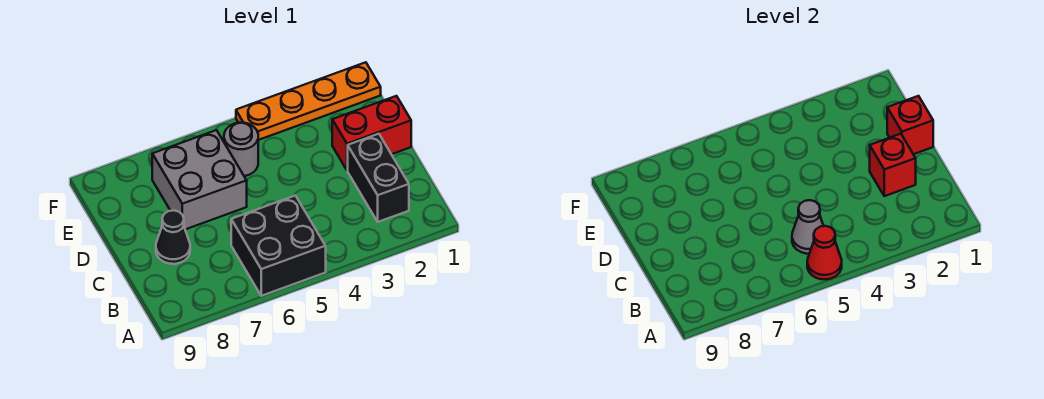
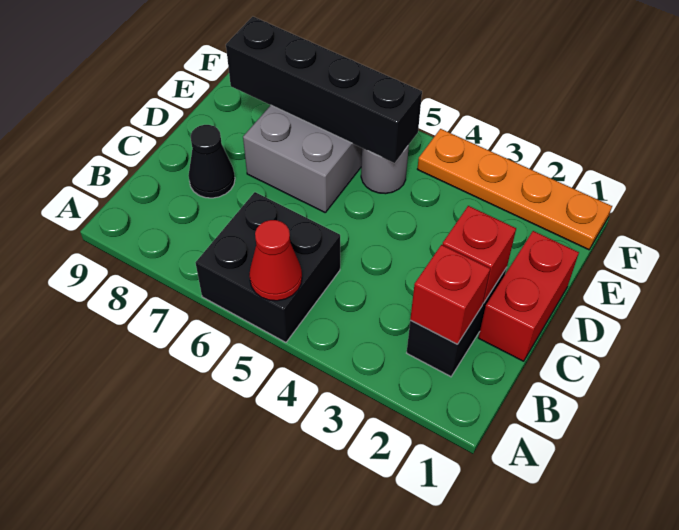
grey cone B5 level 2 -> none
red brick D1:D2 level 1 -> red brick C1:D1 level 1
red brick D1 level 2 -> red brick B2 level 2
none -> black brick E5:E8 level 2

